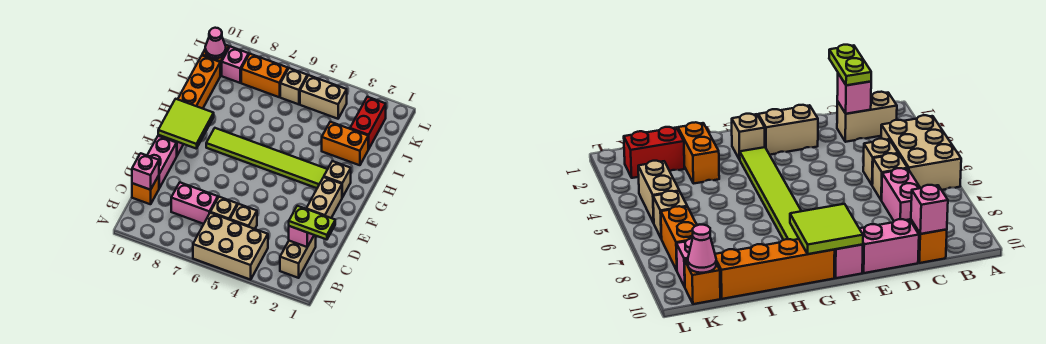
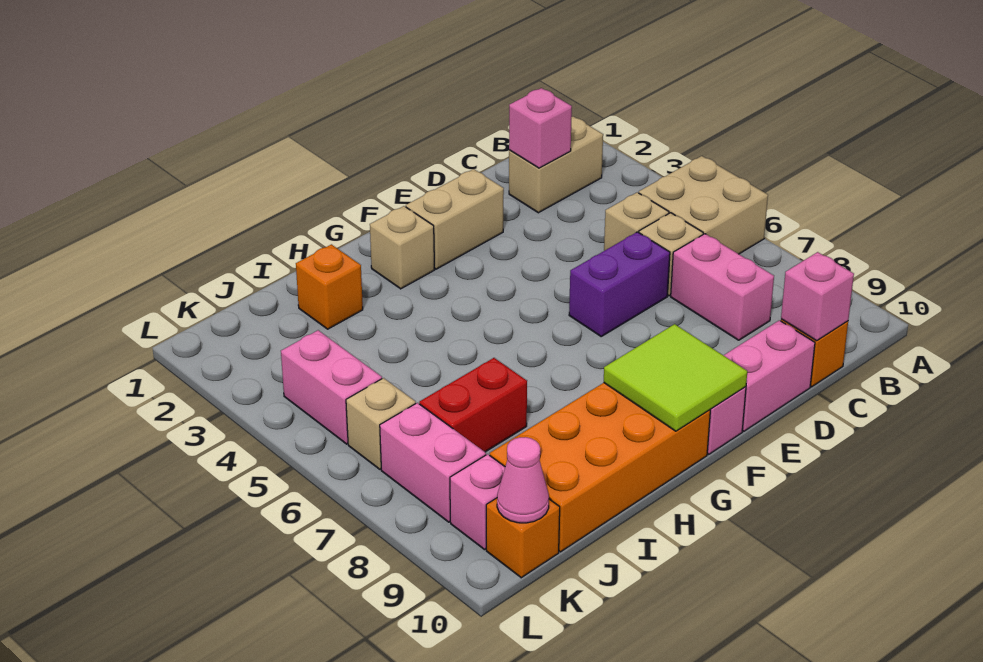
tan brick A4:B6 level 1 -> tan brick A5:B6 level 1
lime plate C1:C2 level 3 -> none
none -> purple brick D6:E6 level 1
lime tile G3:G8 level 1 -> none
orange brick G10:J10 level 1 -> orange brick G9:J10 level 1
orange brick I2:I3 level 1 -> orange brick I2 level 1
red brick J2:K2 level 1 -> red brick I7:J7 level 1
tan brick K4:K5 level 1 -> pink brick K4:K5 level 1
orange brick K7:K8 level 1 -> pink brick K7:K8 level 1

